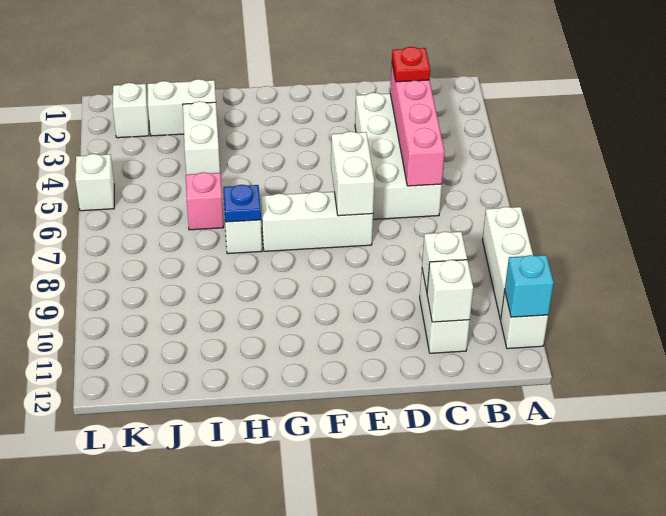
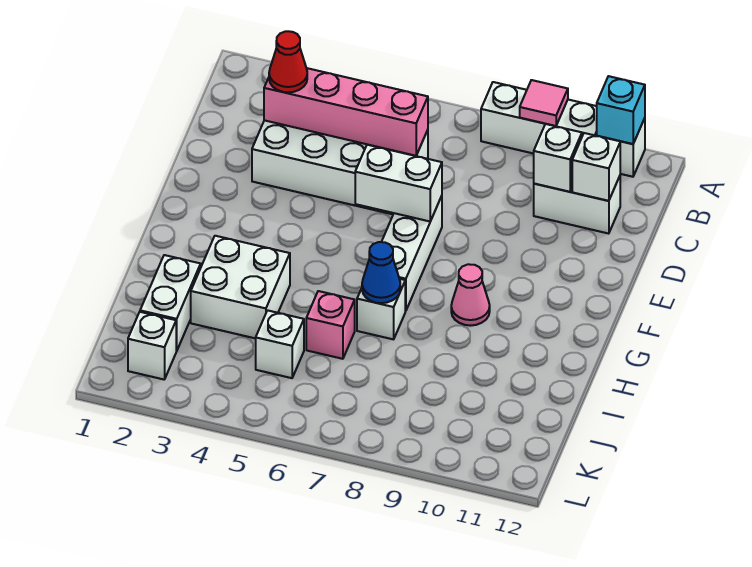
none -> pink tile A9 level 2
red plate C3 level 3 -> red cone C3 level 3
none -> pink cone G9 level 1
blue plate H7 level 2 -> blue cone H7 level 2
white brick I3:I4 level 1 -> white brick H3:I4 level 1
white brick L5 level 1 -> white brick J5 level 1

